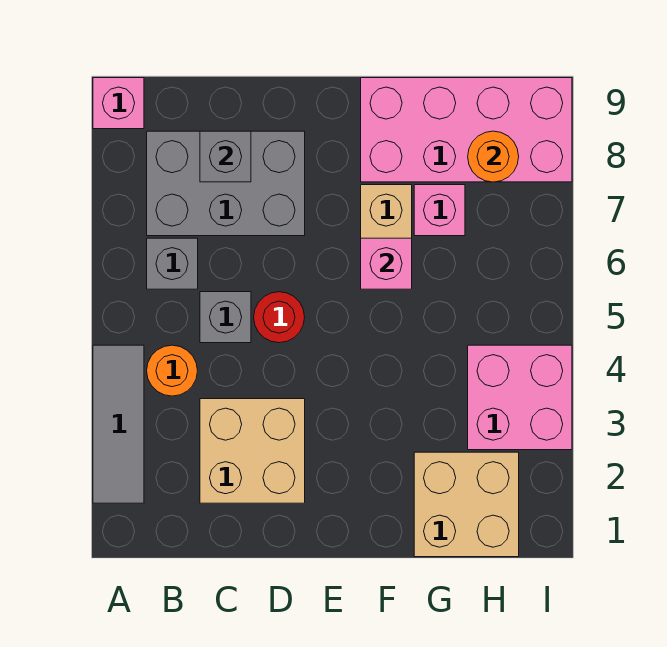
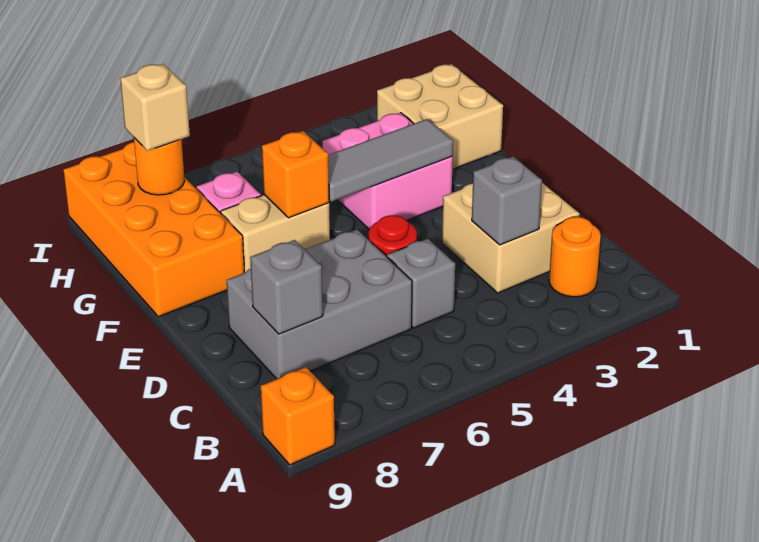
grey tile A2:A4 level 1 -> grey tile F3:F5 level 2
pink brick A9 level 1 -> orange brick A9 level 1
orange round brick B4 level 1 -> orange round brick B2 level 1
grey brick B6 level 1 -> grey brick C3 level 2
grey brick B7:D8 level 1 -> grey brick C6:D8 level 1
pink brick F6 level 2 -> orange brick F6 level 2
pink brick F8:I9 level 1 -> orange brick F8:I9 level 1
pink brick H3:I4 level 1 -> pink brick F3:G4 level 1
none -> tan brick H8 level 3

